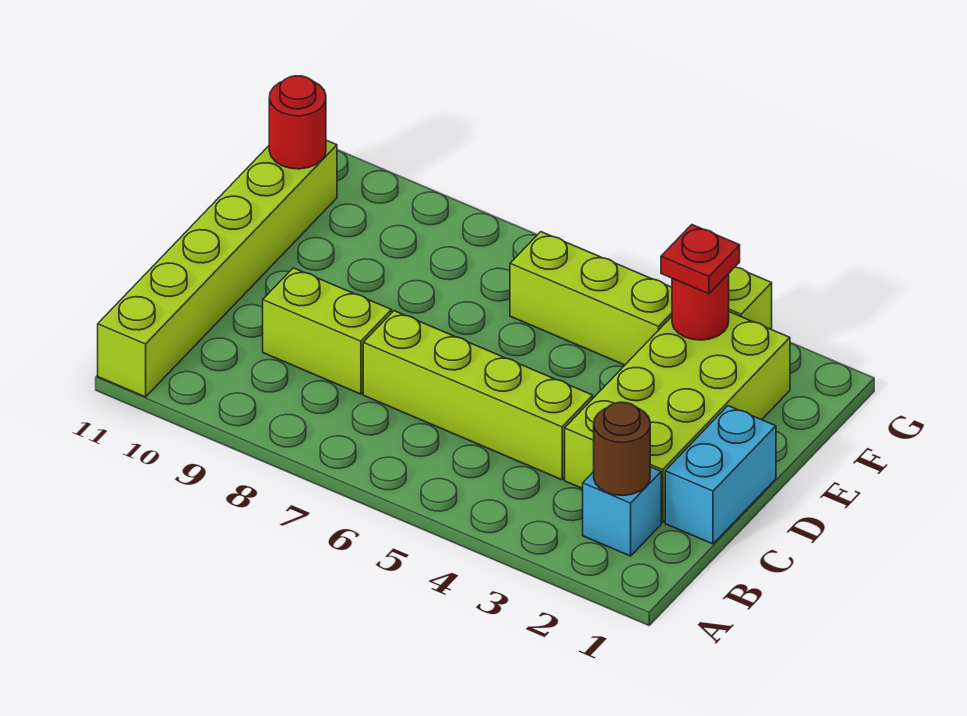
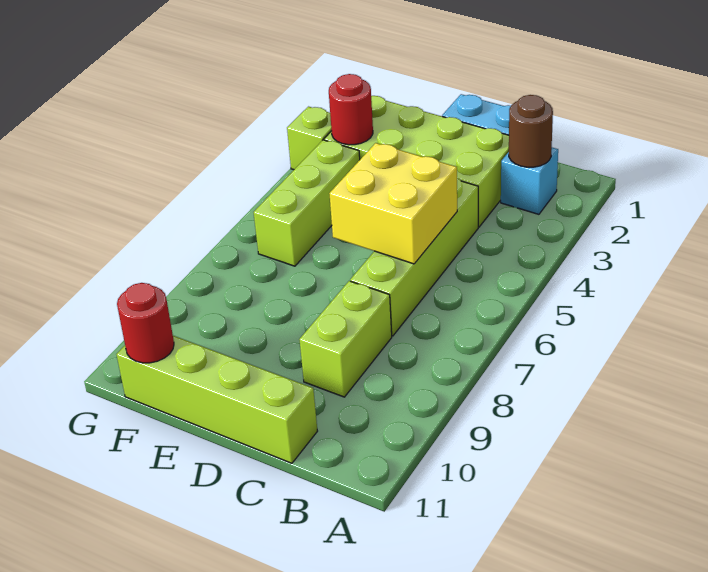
lime brick A11:F11 level 1 -> lime brick C11:F11 level 1
none -> yellow brick C5:D6 level 2
red plate F3 level 3 -> none

